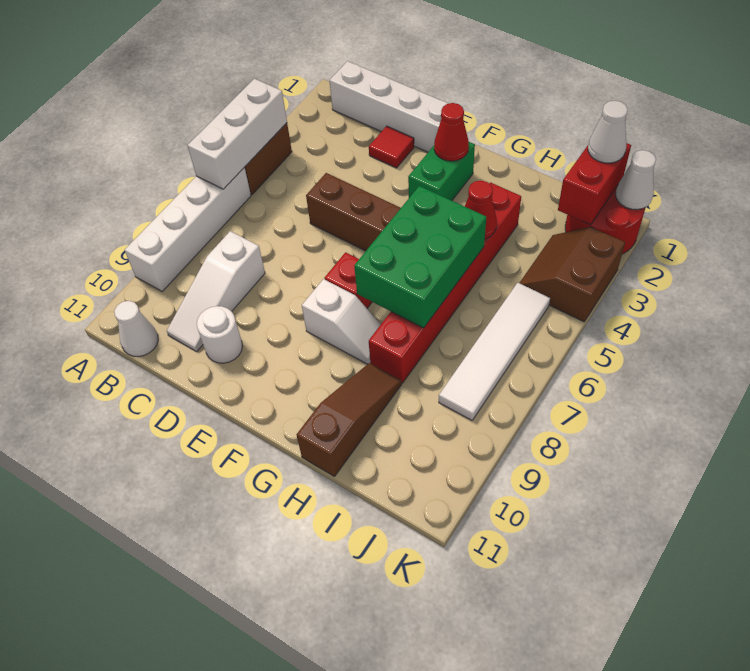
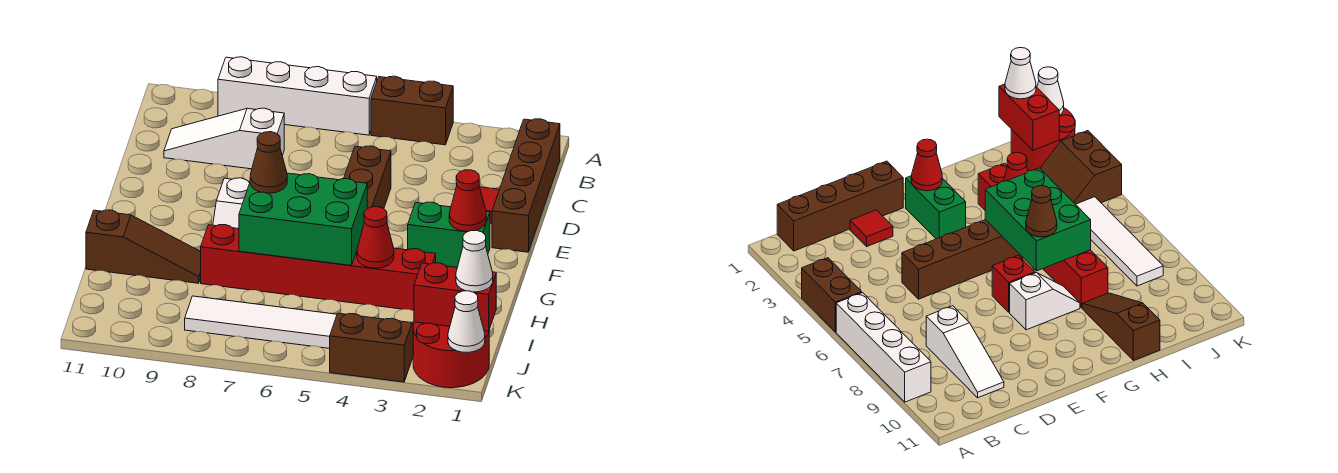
white brick A4:A6 level 2 -> none
white brick B1:E1 level 1 -> brown brick B1:E1 level 1
white cone B11 level 1 -> none
white round brick D10 level 1 -> none
none -> brown cone G7 level 3

